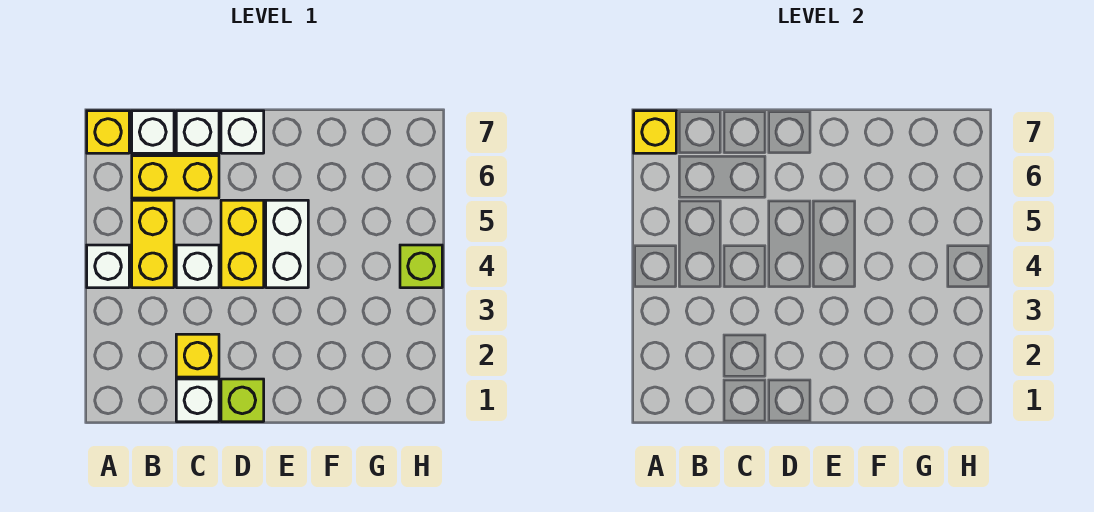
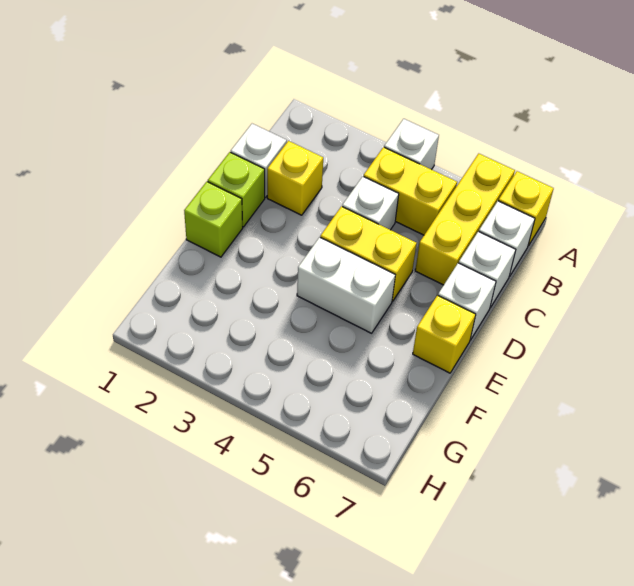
yellow brick A7 level 2 -> yellow brick E7 level 1
yellow brick B6:C6 level 1 -> yellow brick A6:C6 level 1
lime brick H4 level 1 -> lime brick E1 level 1

